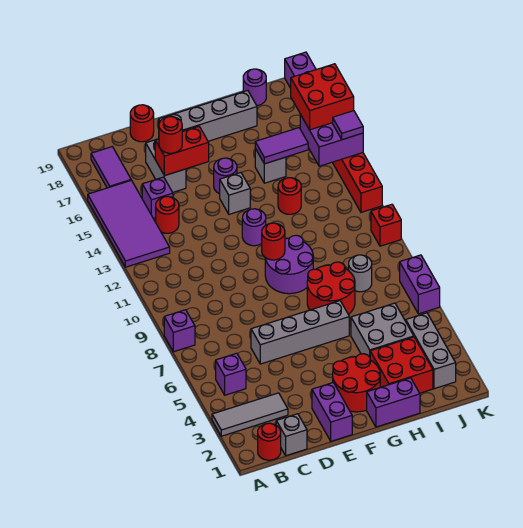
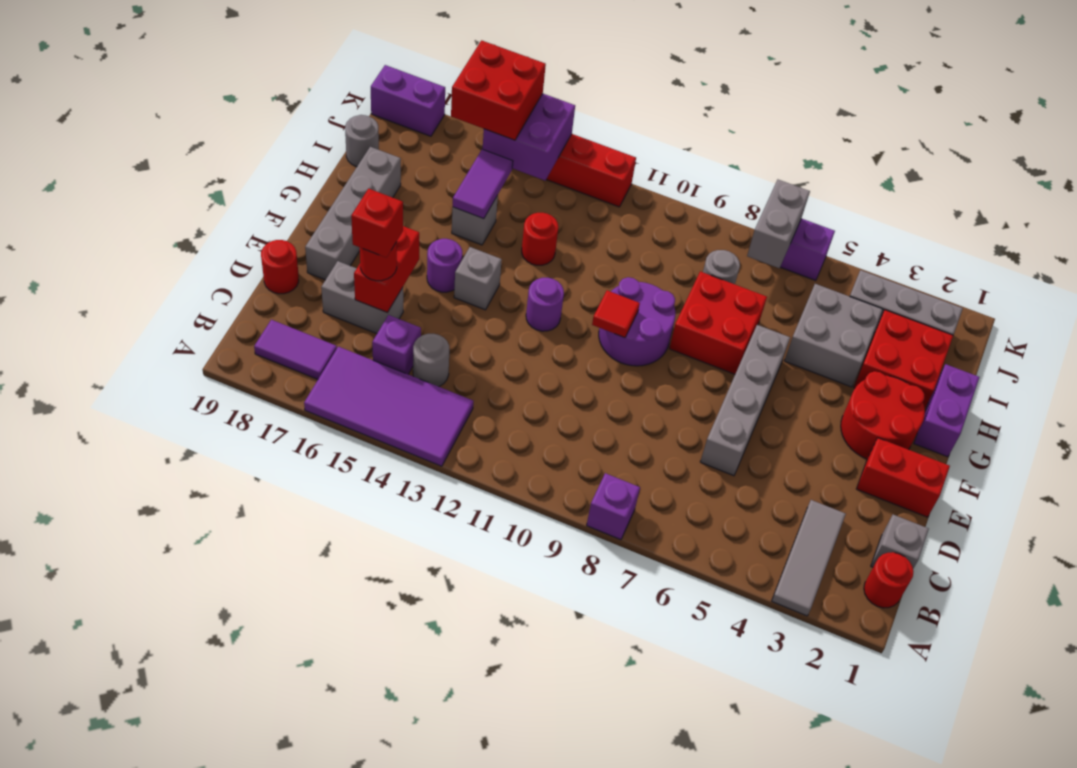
purple brick B5 level 1 -> none
red round brick C14 level 1 -> grey round brick C14 level 1
purple brick E1:E2 level 1 -> red brick E1:E2 level 1
red round brick F10 level 2 -> red tile F10 level 2
red round brick G7:H8 level 1 -> red brick G7:H8 level 1
purple round brick I19 level 1 -> grey round brick I19 level 1
none -> grey brick J7:K7 level 2
red brick K10 level 1 -> red brick D16 level 4
purple tile K14 level 3 -> none

